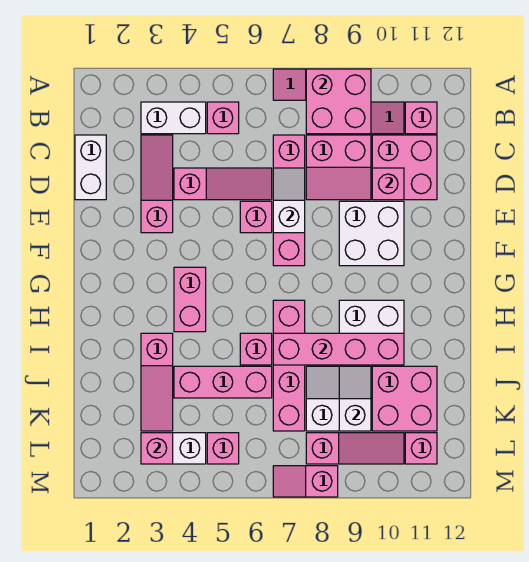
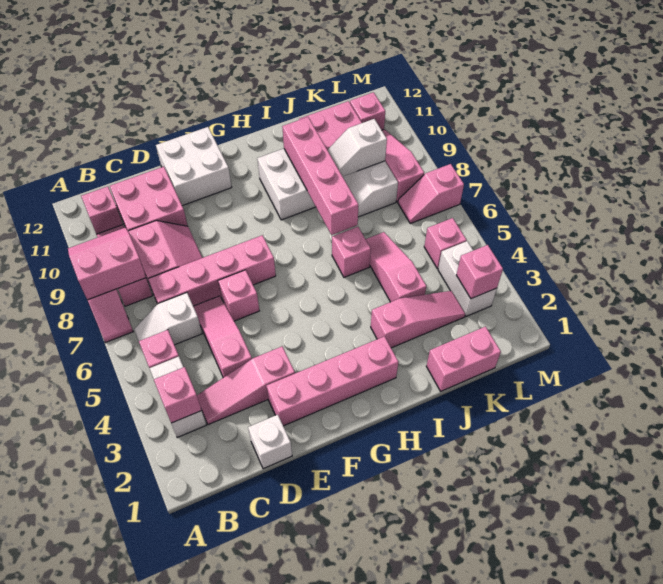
pink brick A8:B9 level 2 -> pink slope A8:B9 level 2 top 8
white brick C1:D1 level 1 -> white brick D1 level 1
white slope D7:E7 level 2 top E -> white slope B6:C6 level 1 top C
pink brick D10 level 2 -> pink brick B3 level 2
white brick E9:F10 level 1 -> white brick E11:F12 level 1
pink brick G4:H4 level 1 -> pink brick J1:K1 level 1
pink brick H7:K7 level 1 -> pink brick E2:H2 level 1
pink brick J4:J6 level 1 -> pink slope J4:J6 level 1 top 4
pink slope M7:M8 level 1 top 8 -> pink slope L7:M7 level 1 top M

